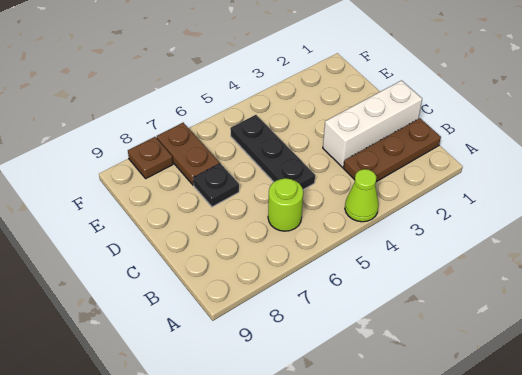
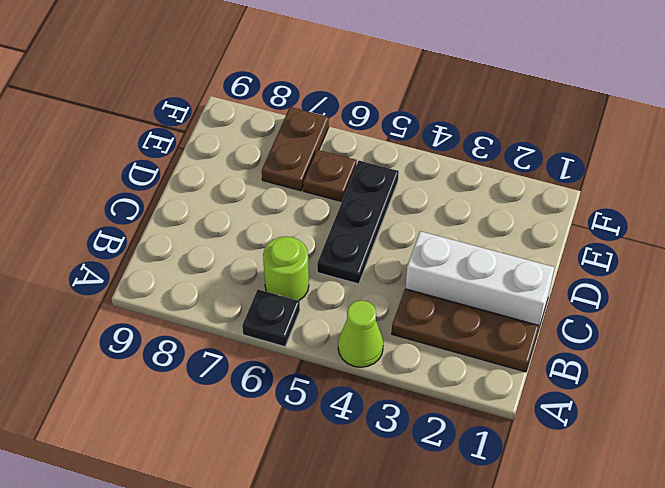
black plate D7 level 1 -> black plate A6 level 1
brown plate F8 level 1 -> brown plate E6 level 1

